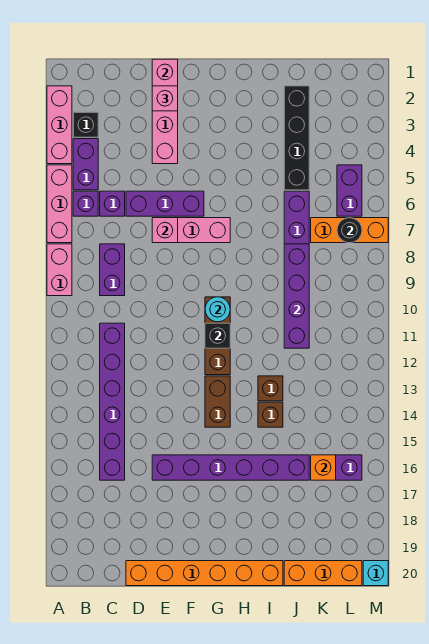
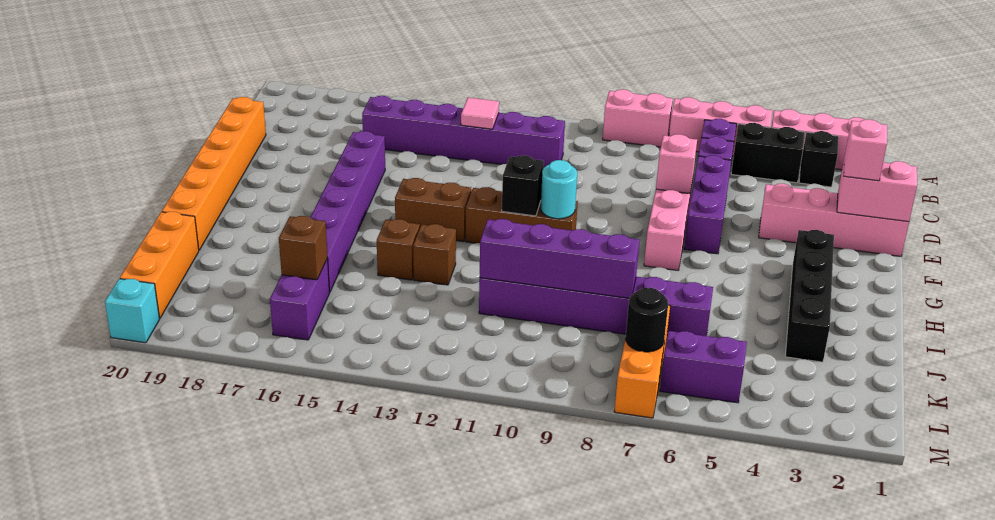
purple brick B4:B5 level 1 -> black brick B4:B5 level 1
purple brick C8:C9 level 1 -> none
none -> pink tile C13 level 2
black brick J2:J5 level 1 -> black brick G3:J3 level 1
orange brick K16 level 2 -> brown brick K16 level 2

